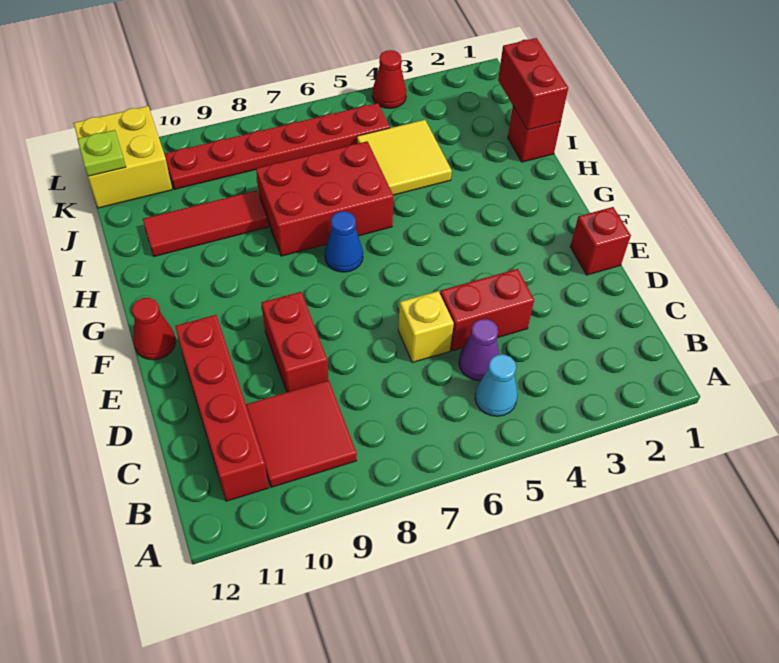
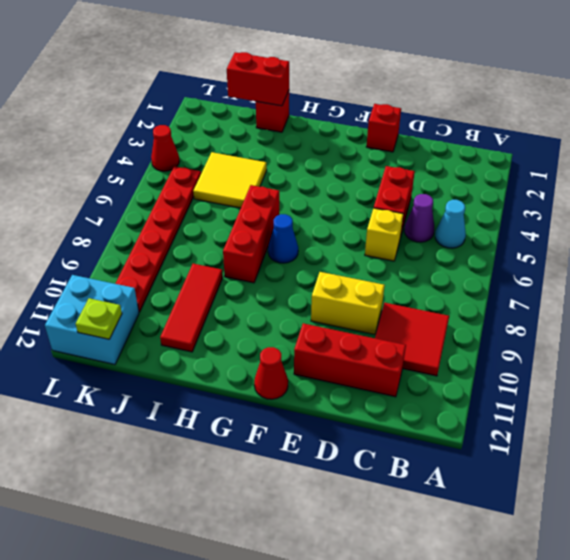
red brick B11:E11 level 1 -> red brick C11:E11 level 1
red brick D9:E9 level 1 -> yellow brick D9:E9 level 1
red brick H6:I8 level 1 -> red brick H6:H8 level 1
yellow brick K11:L12 level 1 -> cyan brick K11:L12 level 1

